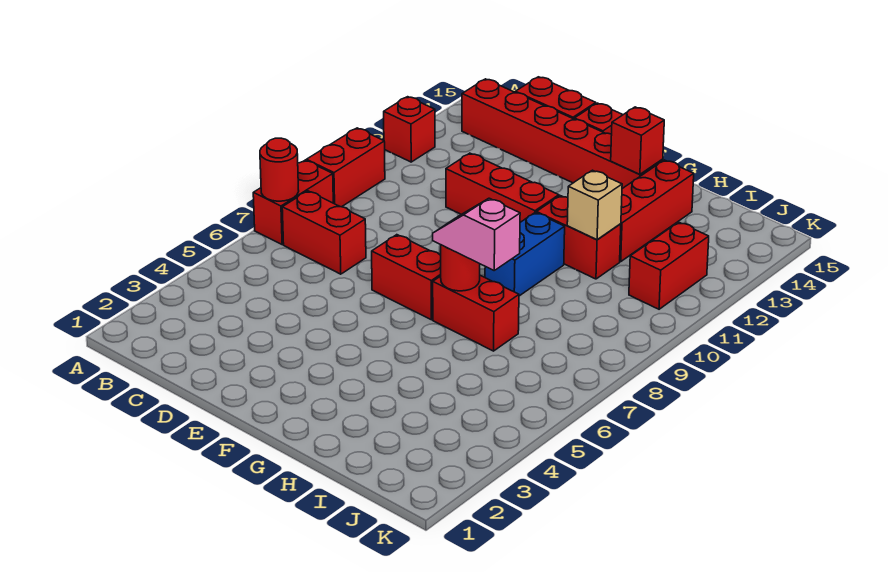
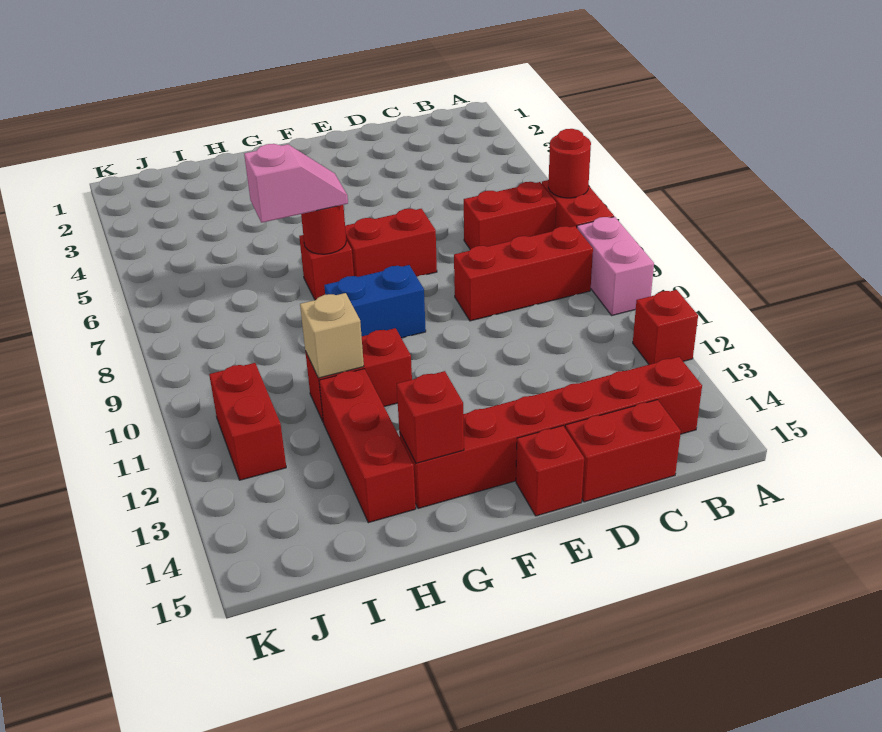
red brick A9:A10 level 1 -> pink brick A9:A10 level 1
red brick D11:F11 level 1 -> red brick B9:D9 level 1
red brick G7:H7 level 1 -> red brick G7 level 1
blue brick G9:G10 level 1 -> blue brick F9:G9 level 1

